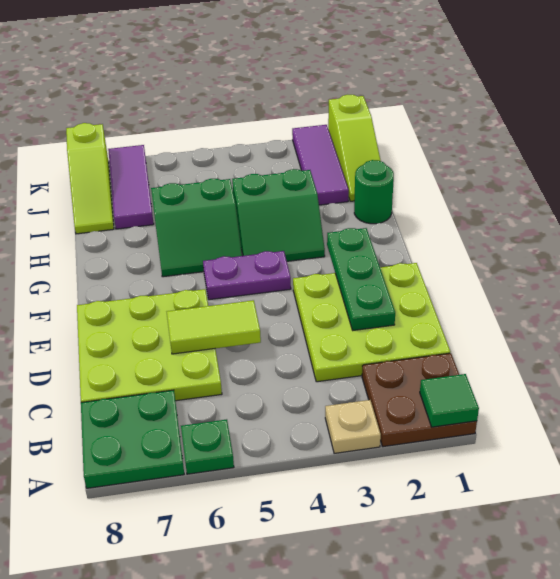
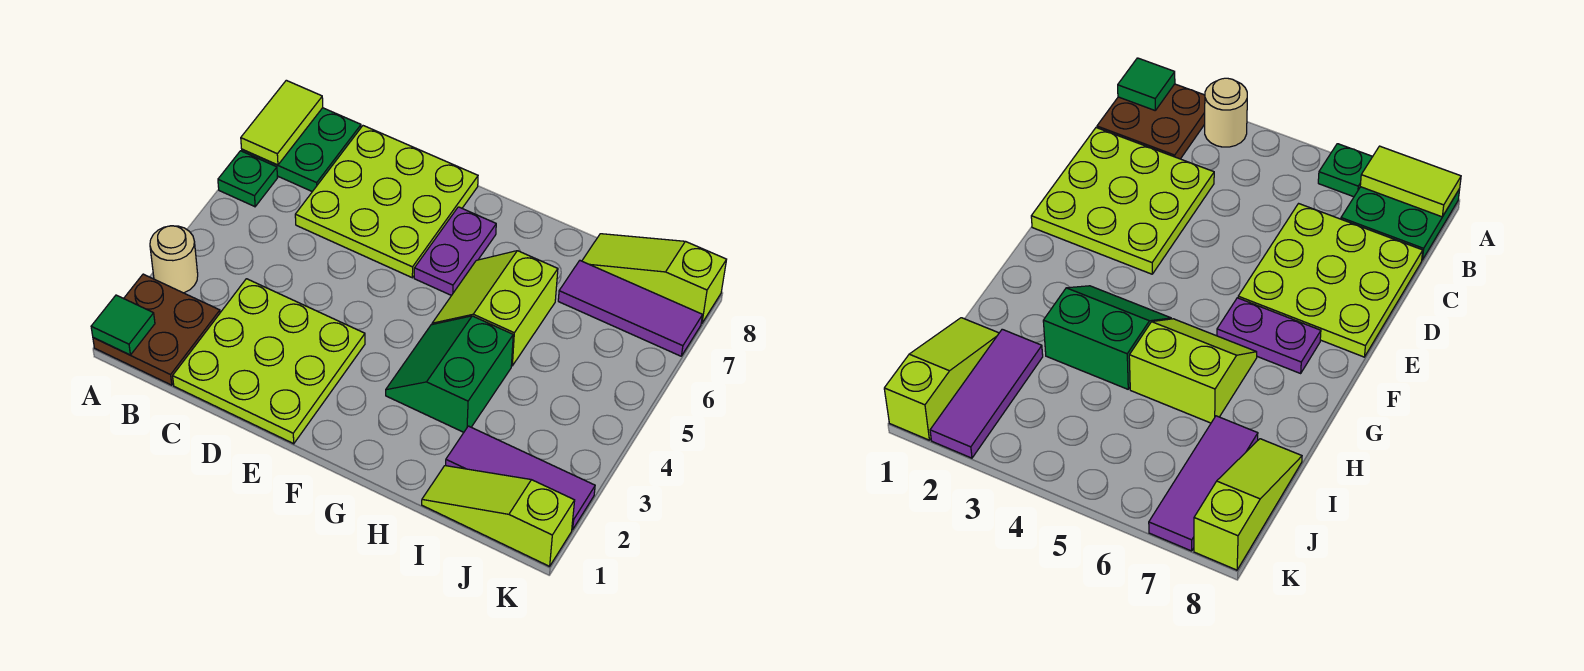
tan plate A3 level 1 -> tan round brick A3 level 1
green plate D2:F2 level 2 -> none
lime tile D5:D6 level 2 -> lime tile A7:A8 level 2
purple plate F4:F5 level 1 -> purple plate F6:F7 level 1
green slope G5:H6 level 1 top H -> lime slope G5:H6 level 1 top H
green round brick H1 level 1 -> none

